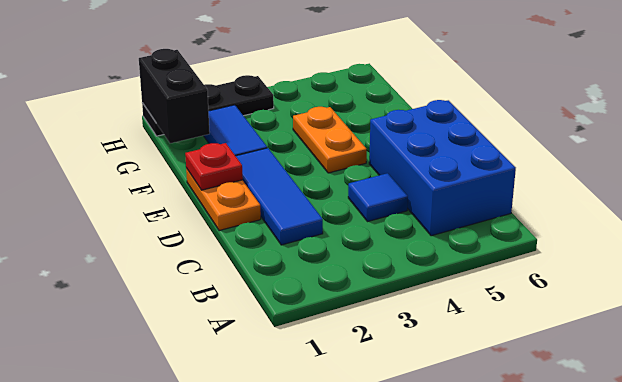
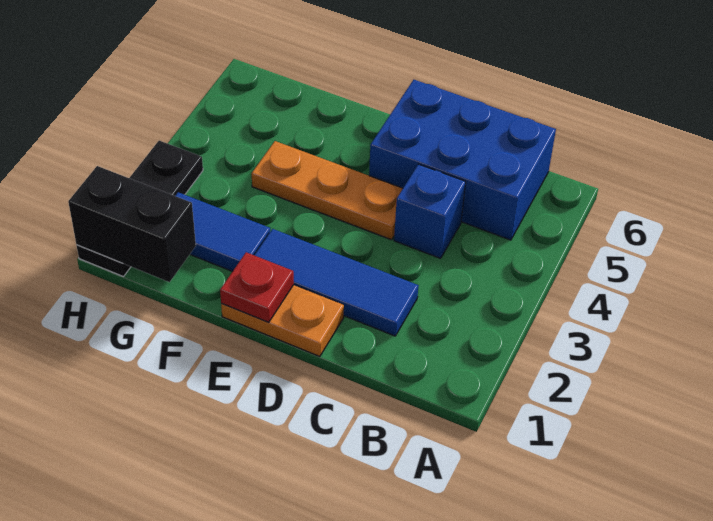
blue tile C4 level 1 -> blue brick C4 level 1
orange plate E4:F4 level 1 -> orange plate D4:F4 level 1

